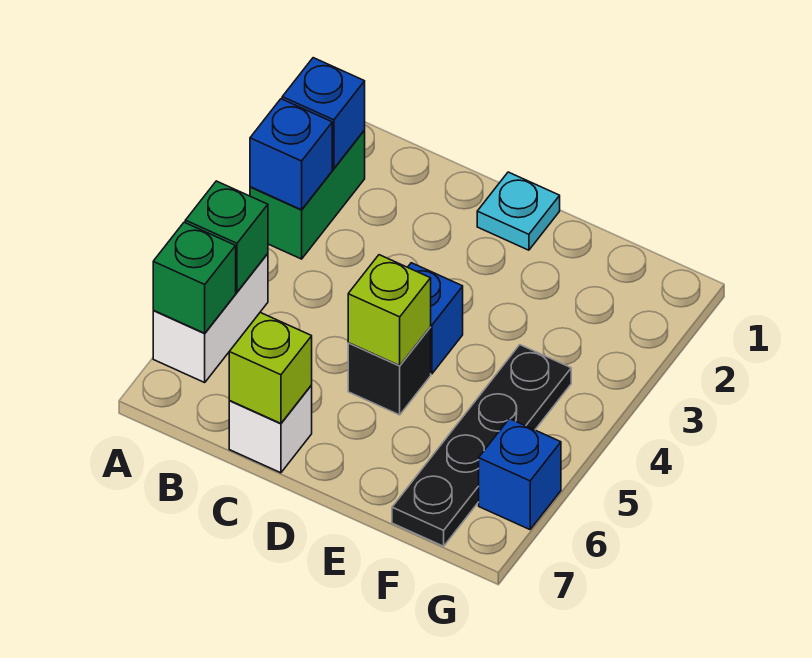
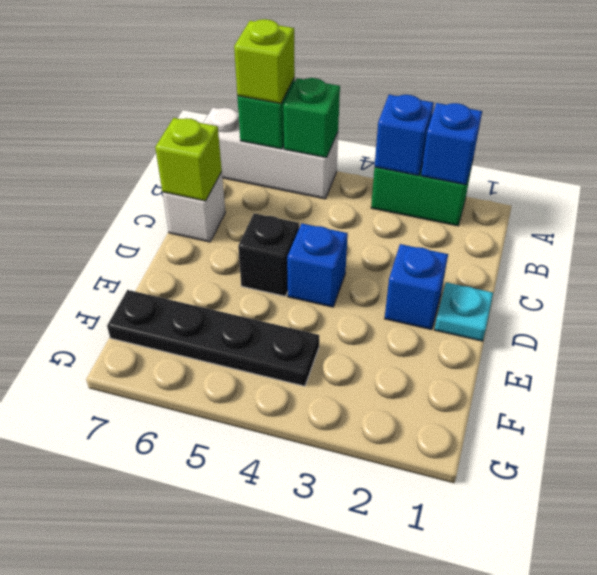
white brick A5:A6 level 1 -> white brick A5:A7 level 1
lime brick D5 level 2 -> lime brick A6 level 3
blue brick G6 level 1 -> blue brick D2 level 1

